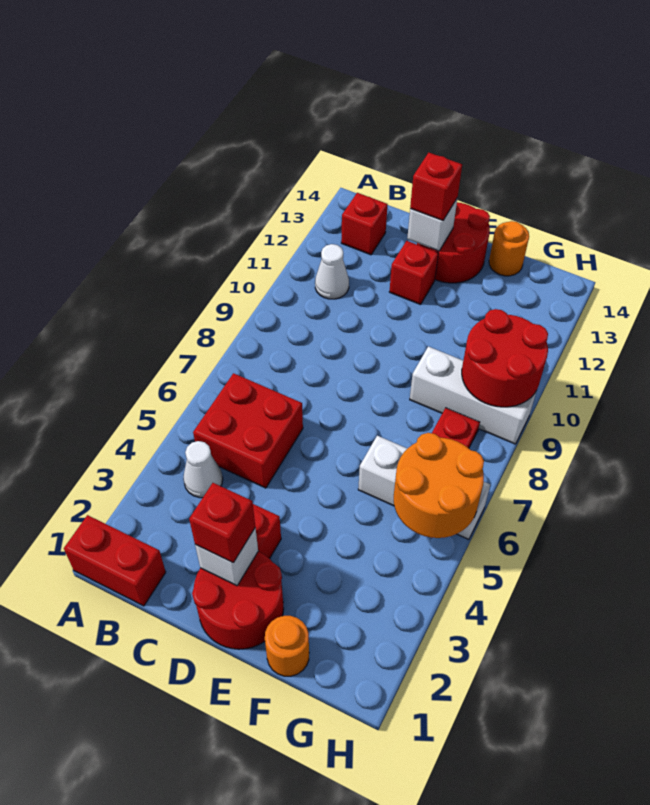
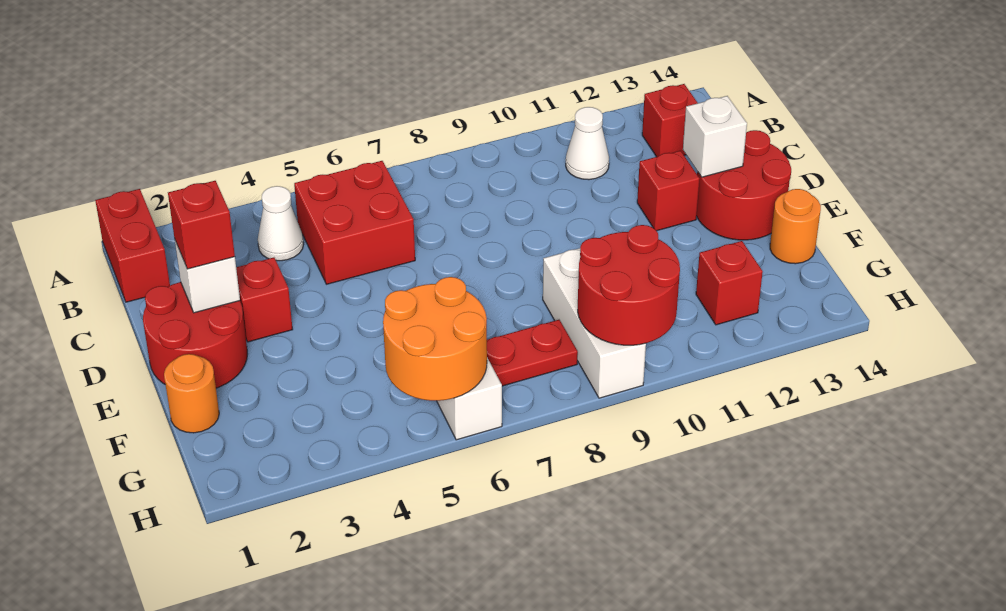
red brick D13 level 3 -> red brick G12 level 1

